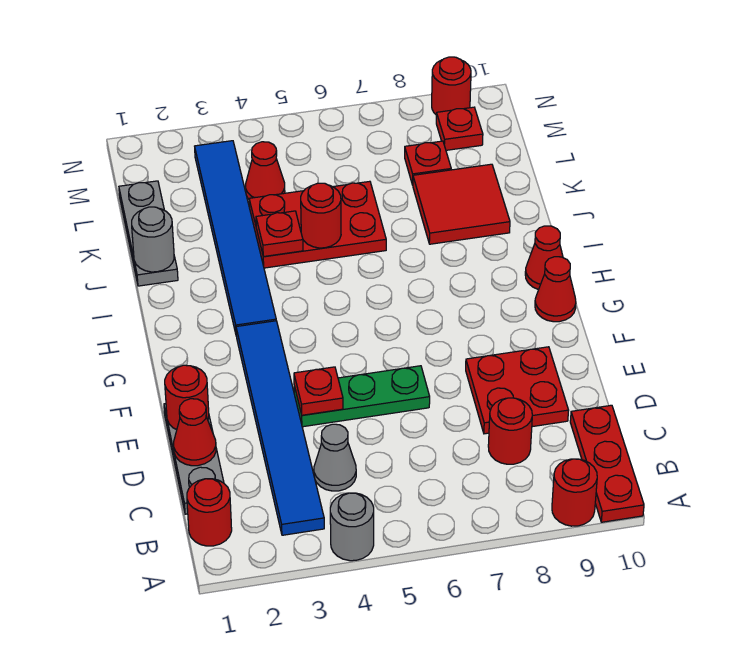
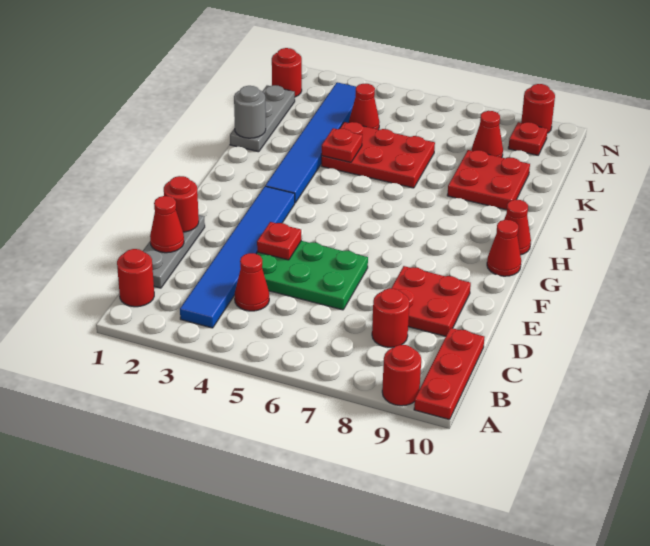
grey round brick A4 level 1 -> none
grey cone C4 level 1 -> red cone C4 level 1
green plate E4:E6 level 1 -> green plate D4:E6 level 1
red round brick J5 level 2 -> red round brick M1 level 1
red tile J8:K9 level 1 -> red plate J8:K9 level 1
red plate L8 level 1 -> red cone L8 level 1

